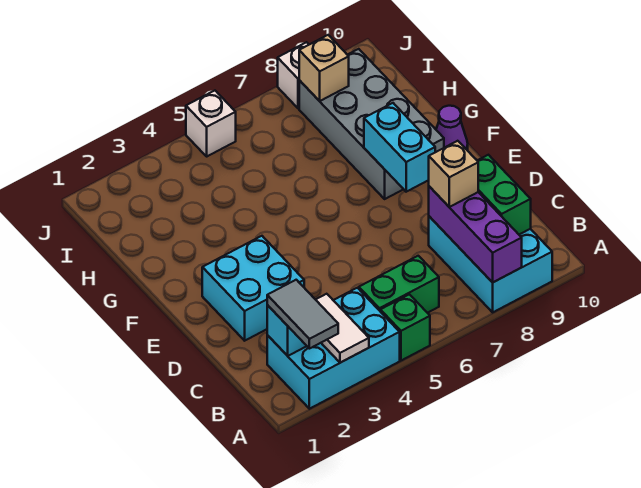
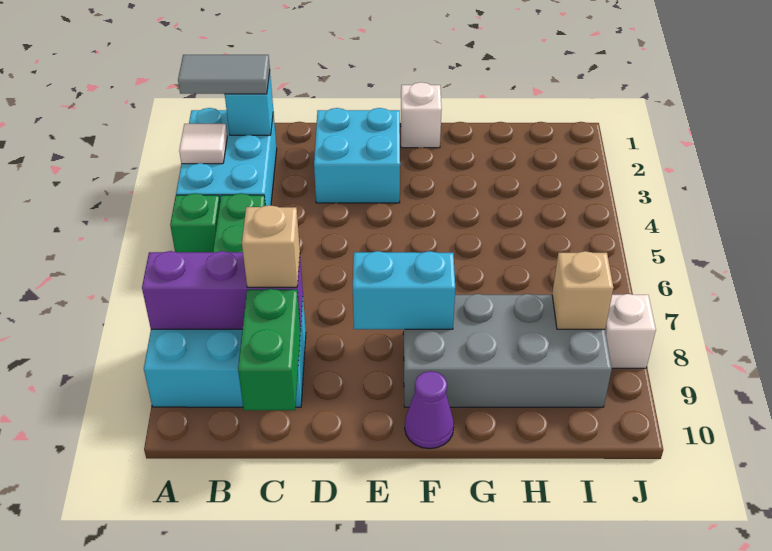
white tile A3:B3 level 2 -> white tile A3 level 2
green brick B9:C9 level 2 -> green brick C9:C10 level 2
white brick J5 level 1 -> white brick F1 level 1

